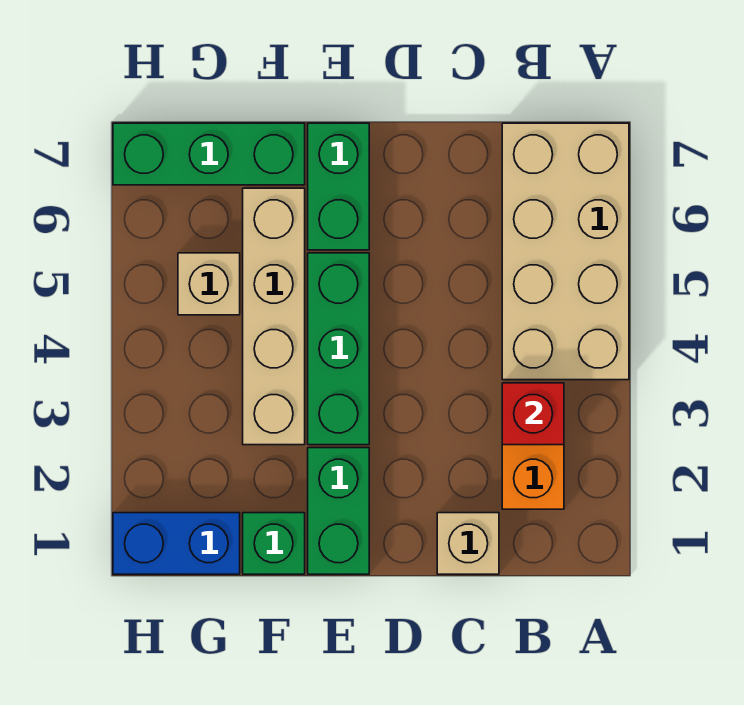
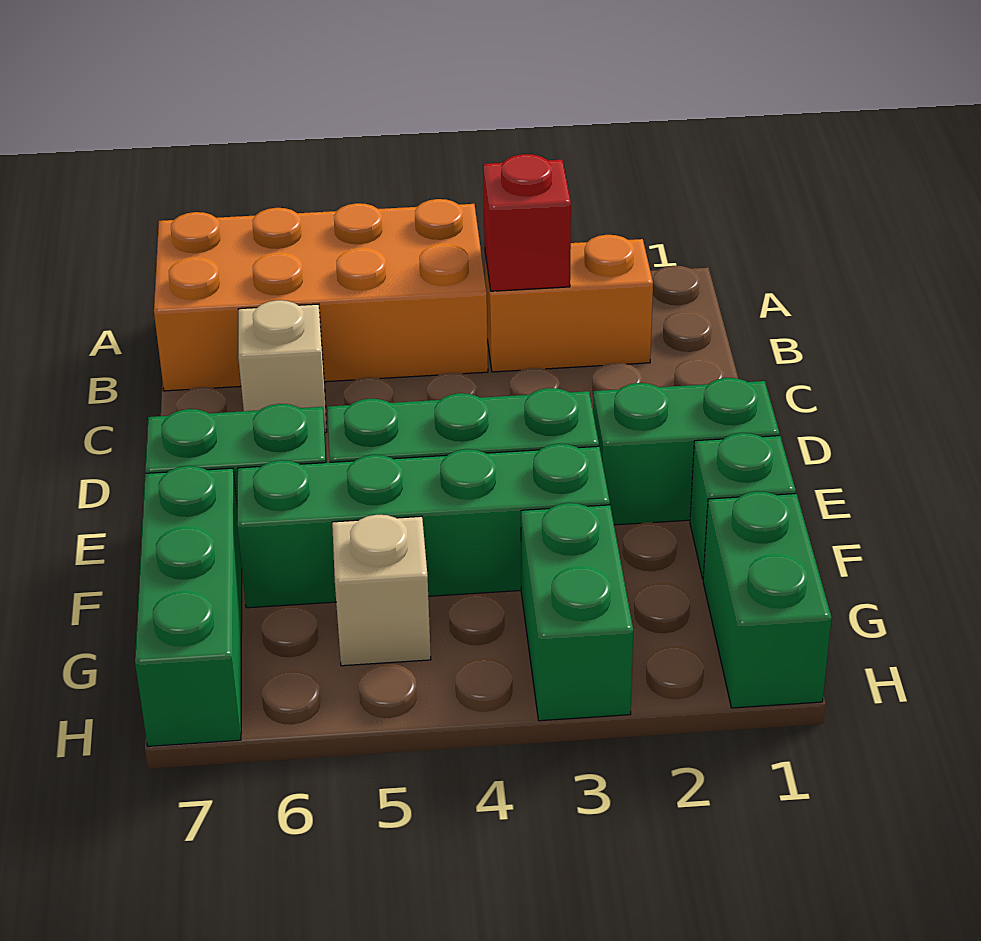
tan brick A4:B7 level 1 -> orange brick A4:B7 level 1
tan brick C1 level 1 -> tan brick C6 level 1
tan brick F3:F6 level 1 -> green brick F3:F6 level 1
blue brick G1:H1 level 1 -> green brick G1:H1 level 1
none -> green brick G3:H3 level 1

